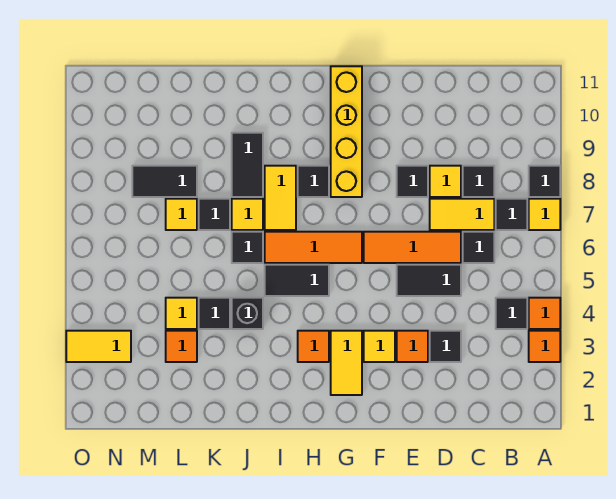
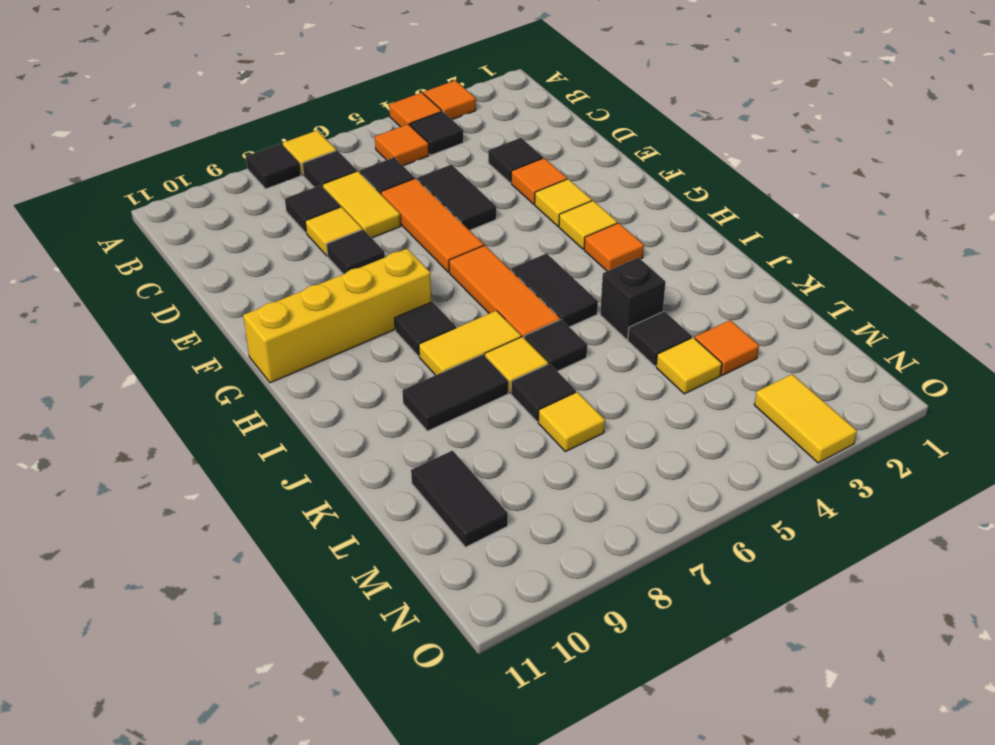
none -> orange tile B5 level 1
yellow tile G2:G3 level 1 -> yellow tile G3 level 1
black tile L8:M8 level 1 -> black tile L10:M10 level 1

